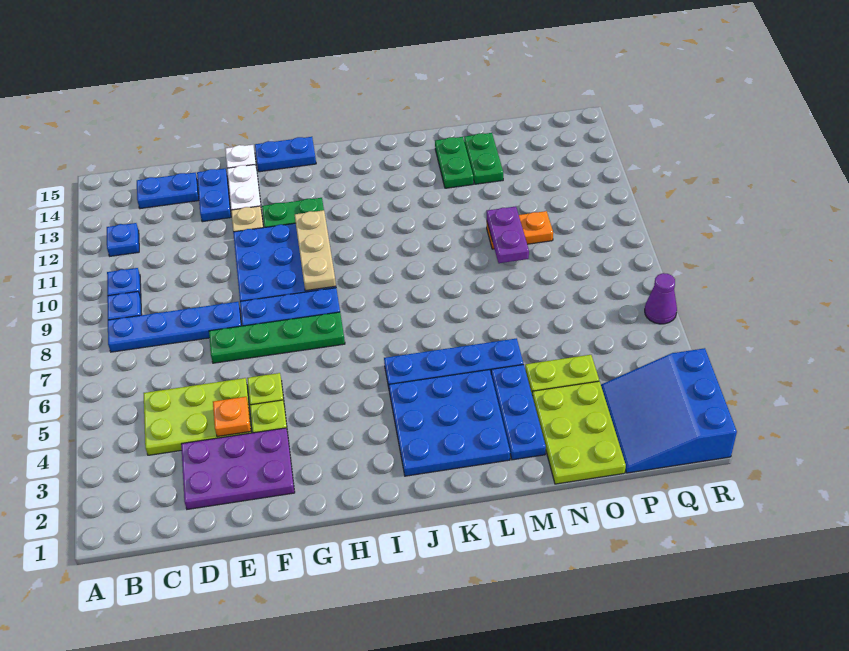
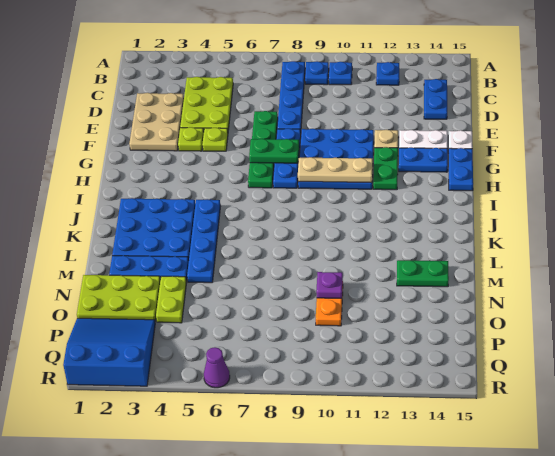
purple plate D2:F3 level 1 -> tan plate D2:F3 level 1
orange plate E4 level 2 -> none
blue plate E13:E14 level 1 -> blue plate G13:G14 level 1
purple plate N9:N10 level 2 -> purple plate N10 level 2
green plate N13:N14 level 1 -> green plate G7:G8 level 2

